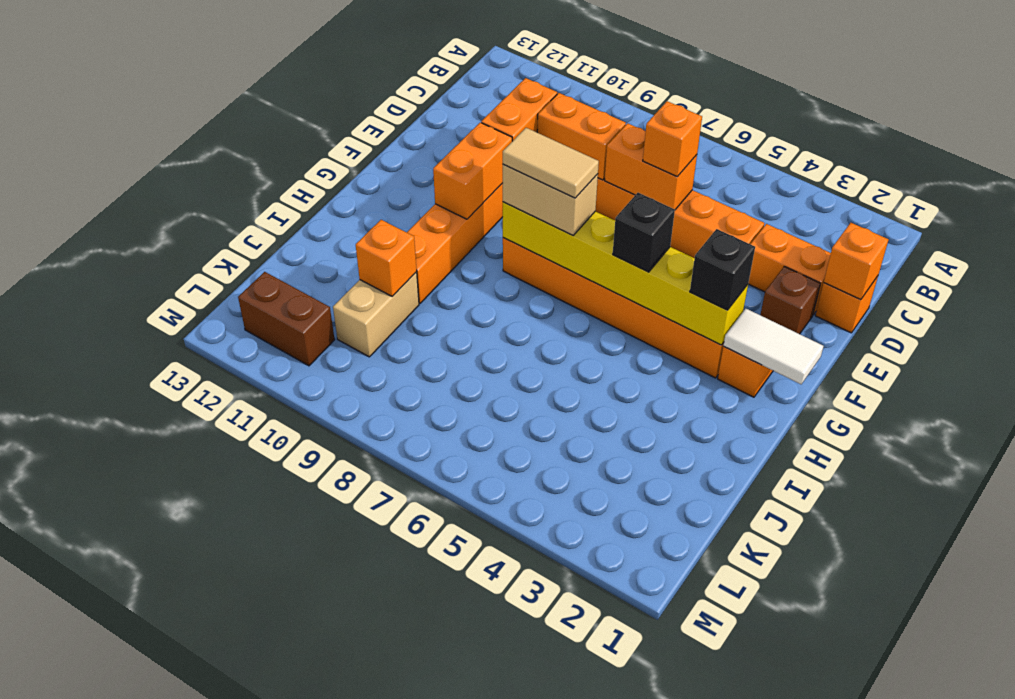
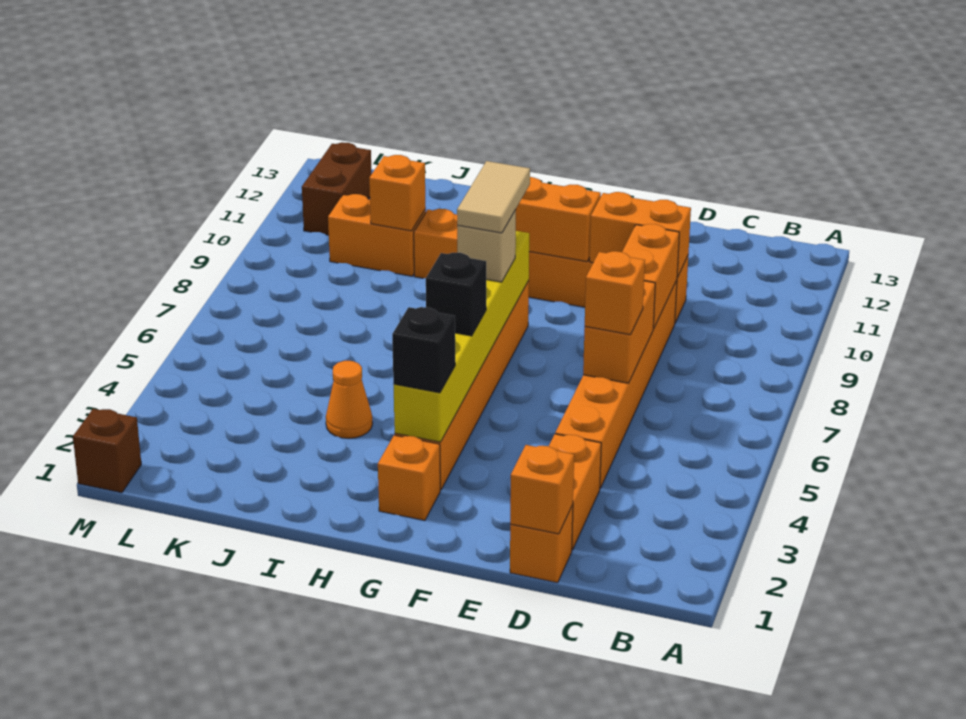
brown brick E2 level 1 -> brown brick M1 level 1
white tile G1:G2 level 2 -> none
tan brick G7:G8 level 3 -> tan brick G7 level 3
none -> orange cone I4 level 1
tan brick J10:K10 level 1 -> orange brick J10:K10 level 1

